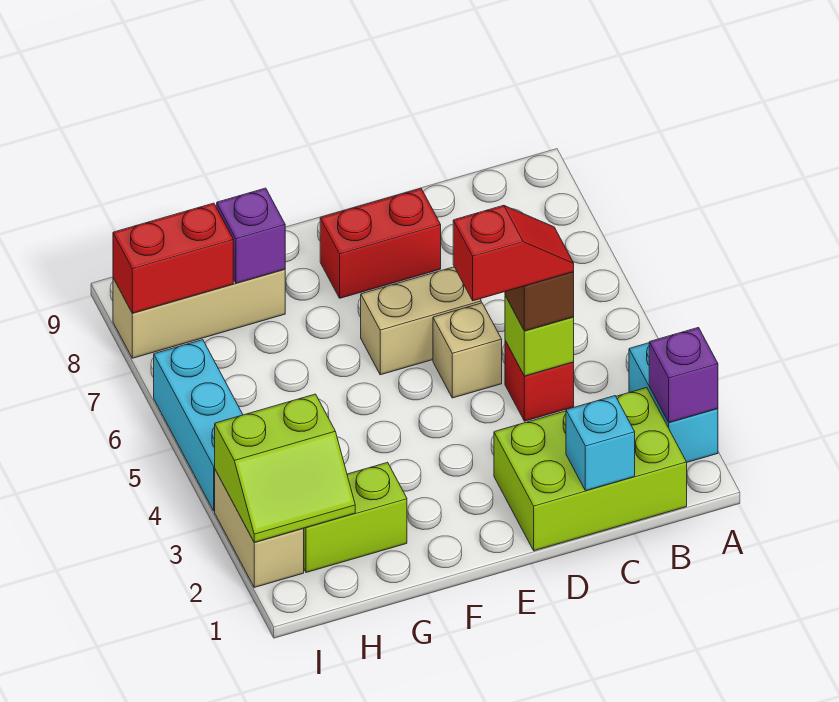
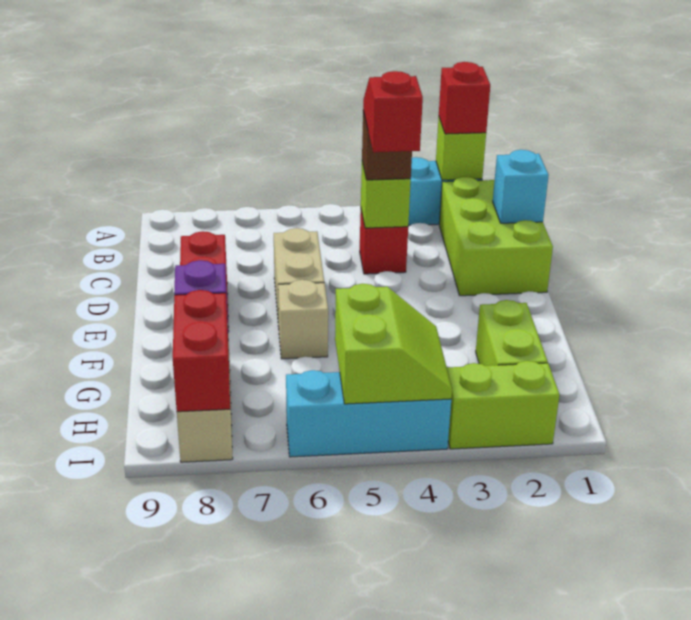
purple brick A2 level 2 -> lime brick A2 level 2
none -> red brick A2 level 3
tan brick D5 level 1 -> tan brick F6 level 1
lime slope H2:I3 level 2 top 3 -> lime slope H4:I5 level 2 top 5
tan brick I2:I3 level 1 -> lime brick I2:I3 level 1

